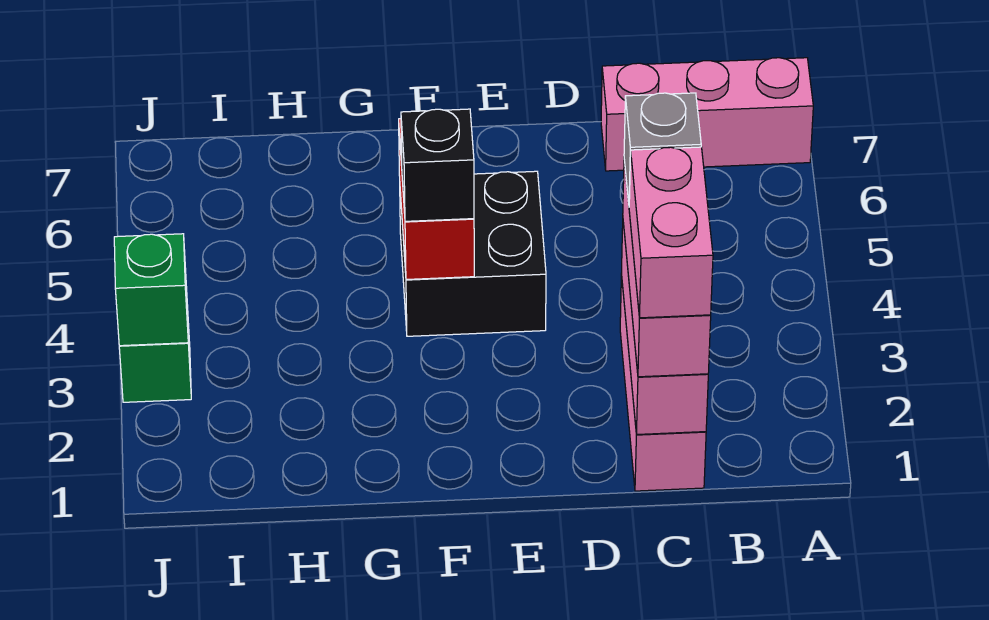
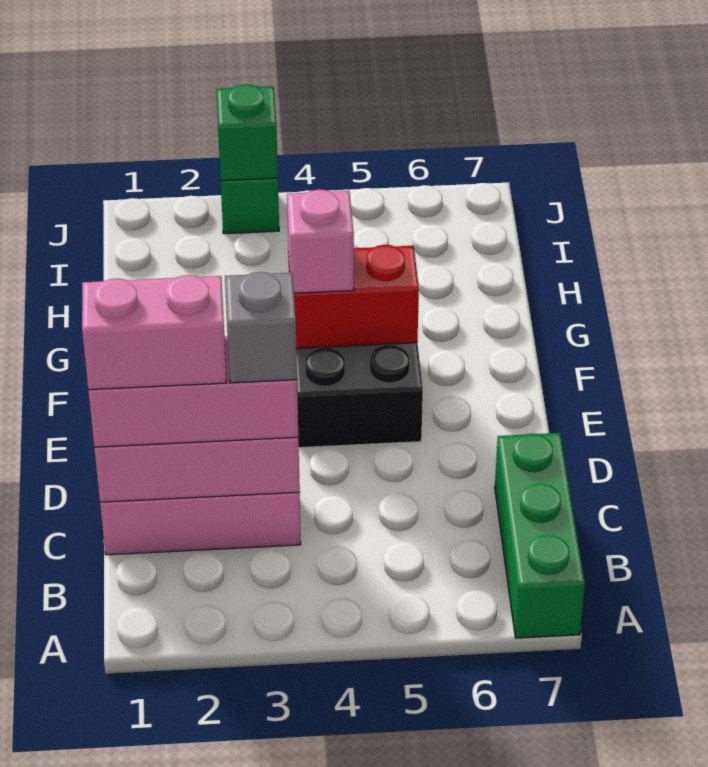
pink brick A7:C7 level 1 -> green brick A7:C7 level 1
black brick F4 level 3 -> pink brick F4 level 3

